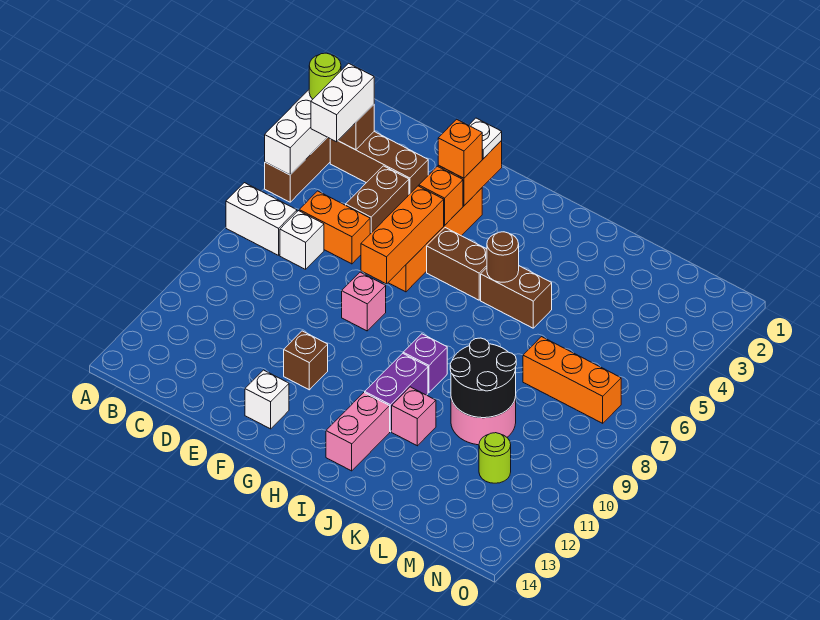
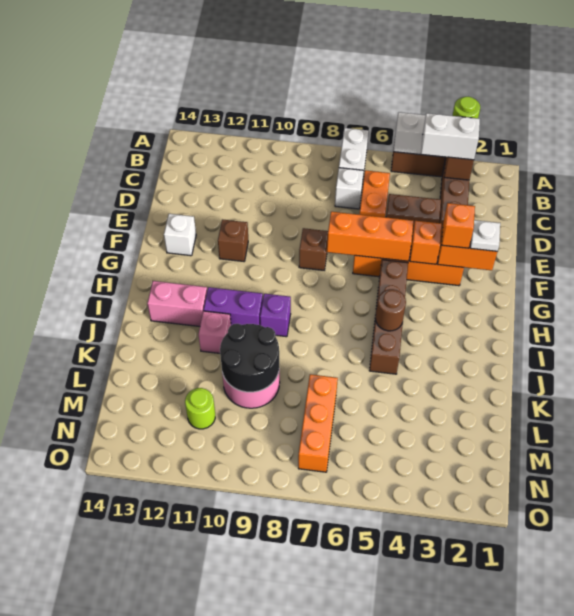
pink brick F8 level 1 -> brown brick F8 level 1

